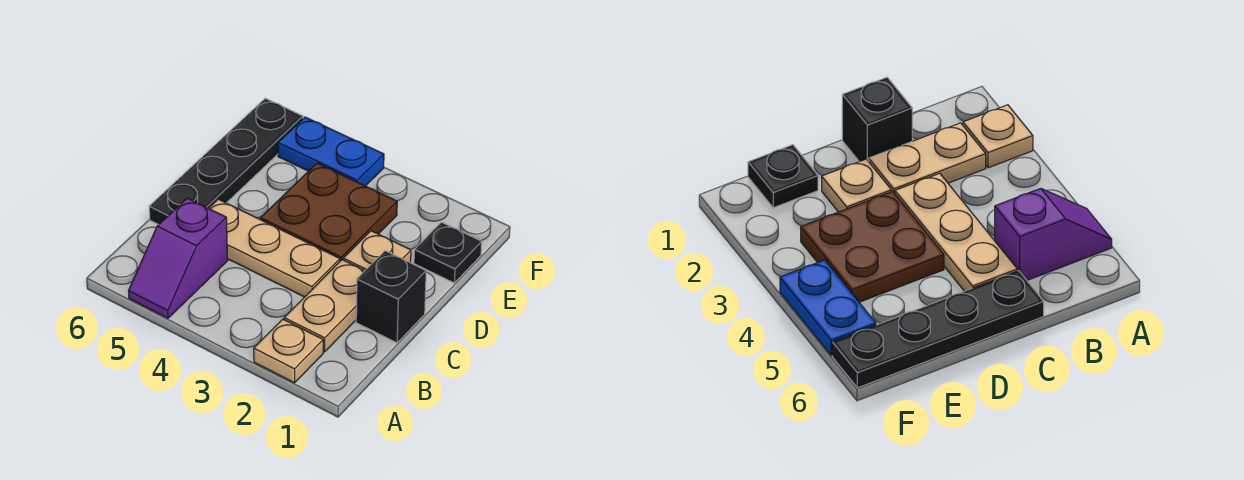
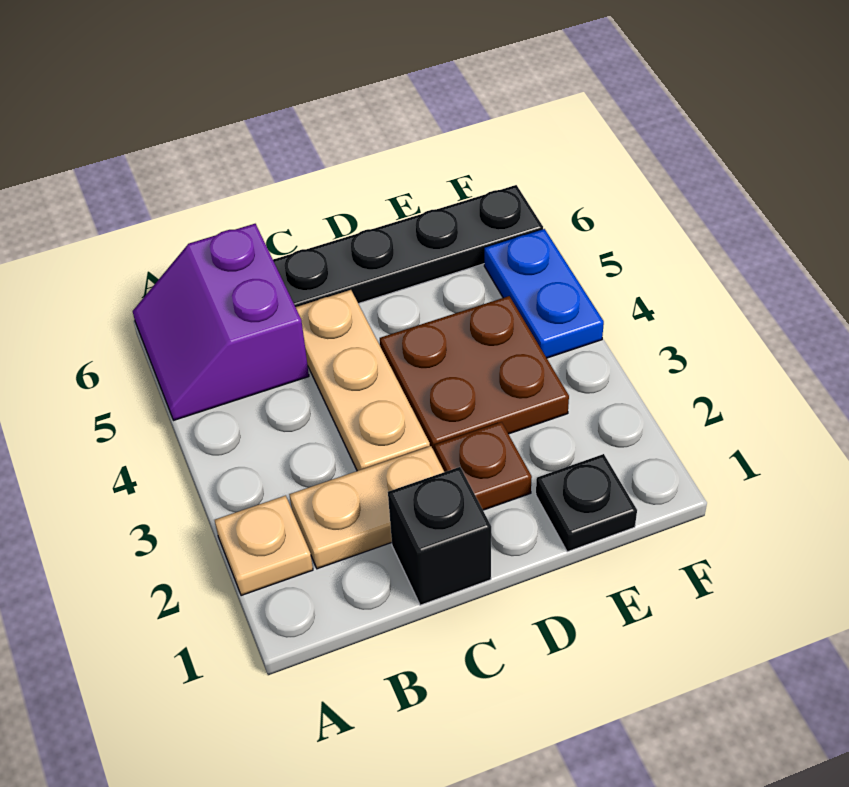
purple slope A5:B5 level 1 top B -> purple slope A5:B6 level 1 top B
tan plate D2 level 1 -> brown plate D2 level 1

